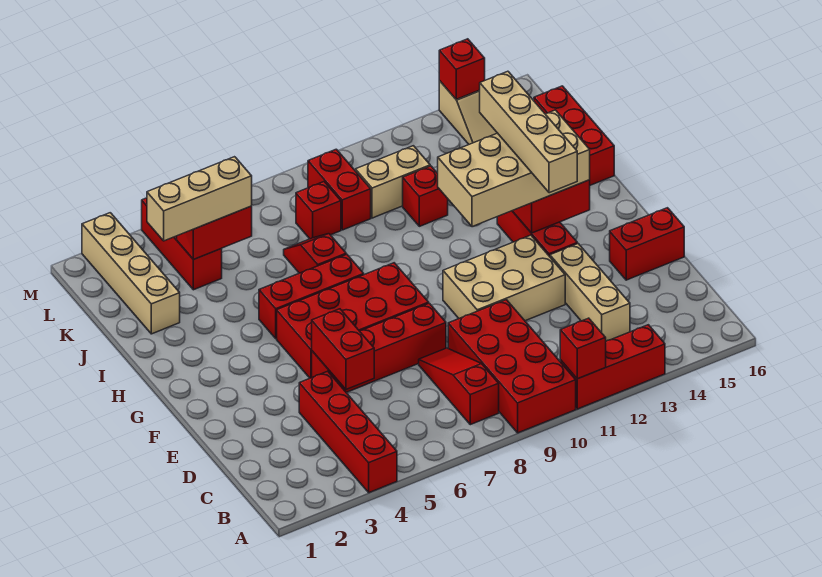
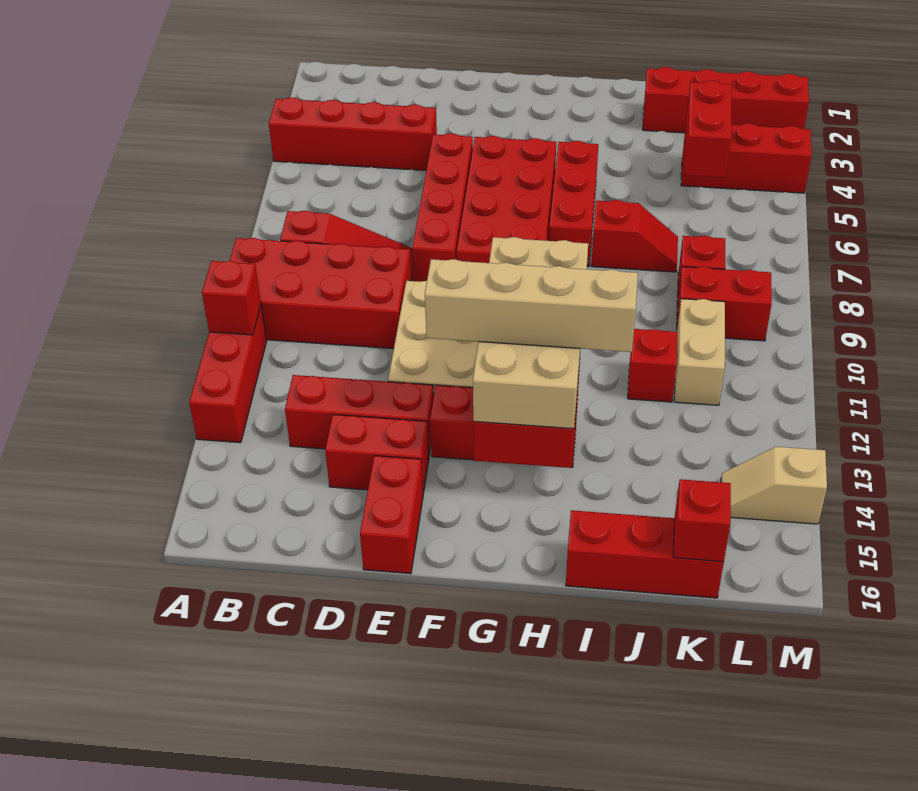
tan brick C13:E13 level 1 -> red brick C13:E13 level 1
red brick D5:E5 level 2 -> red brick D14:E14 level 1
tan brick J2:M2 level 1 -> red brick J2:M2 level 1
tan brick K3:K5 level 3 -> none
red brick M14 level 2 -> red brick K16 level 2

